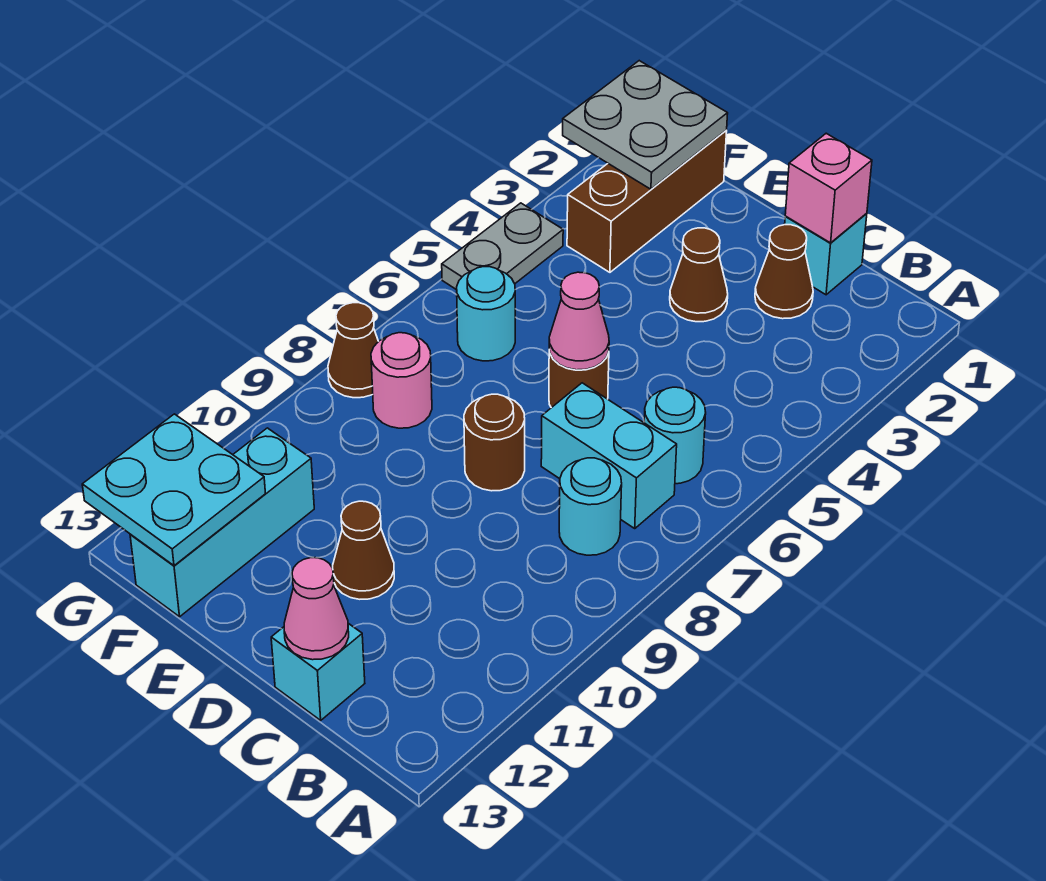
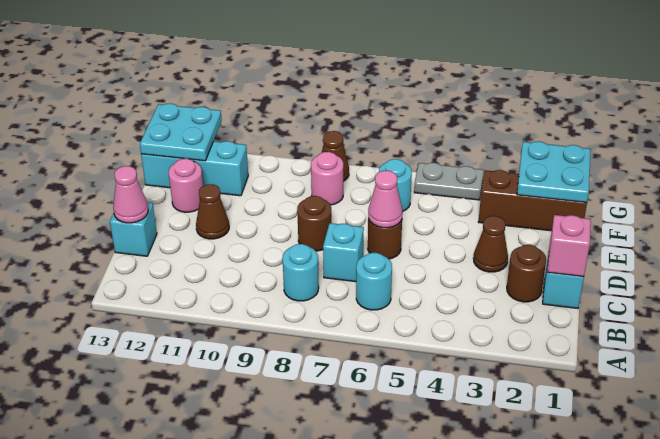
cyan brick B7:C7 level 1 -> cyan brick C7 level 1
brown cone C2 level 1 -> brown round brick C2 level 1
none -> pink round brick E12 level 1
grey plate F1:G2 level 2 -> cyan plate F1:G2 level 2

